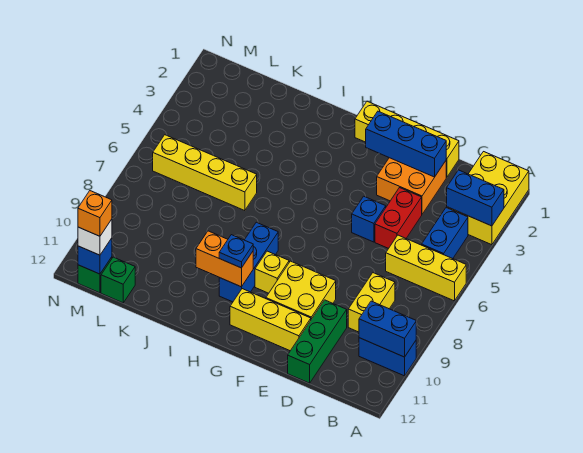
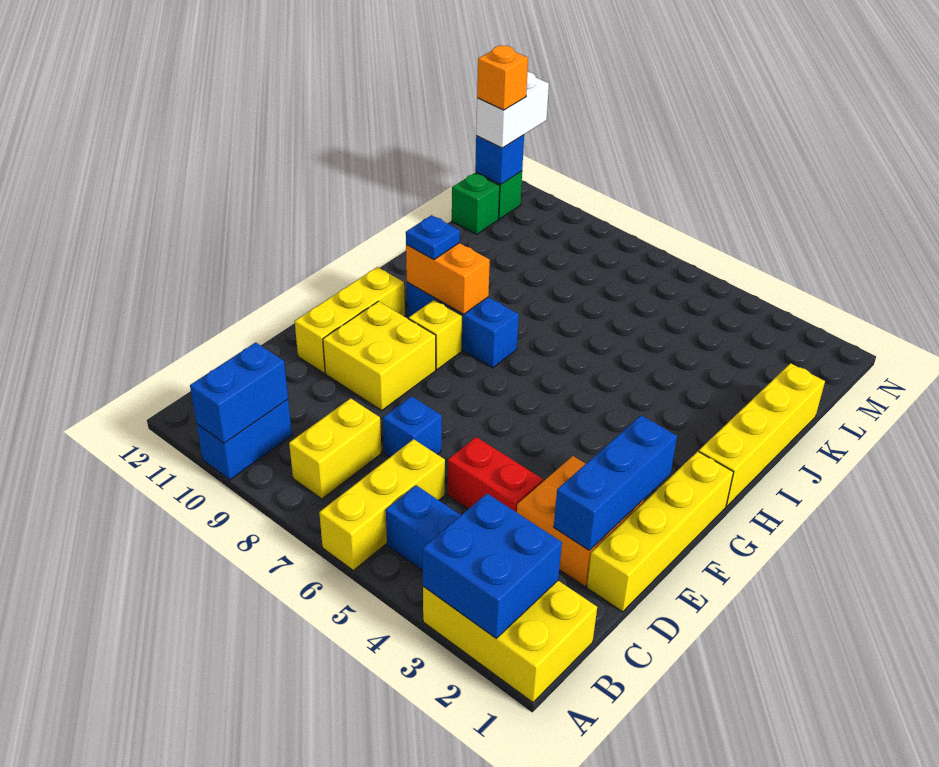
blue brick A3:B3 level 2 -> blue brick A2:B3 level 2
yellow brick C8:C9 level 1 -> yellow brick B8:C8 level 1
green brick D10:D12 level 1 -> none
blue brick E5 level 1 -> blue brick D7 level 1
orange brick H10:I10 level 2 -> orange brick H9:H10 level 2
yellow brick J6:M6 level 1 -> yellow brick H1:K1 level 1
white brick M12 level 3 -> white brick M12:N12 level 3

